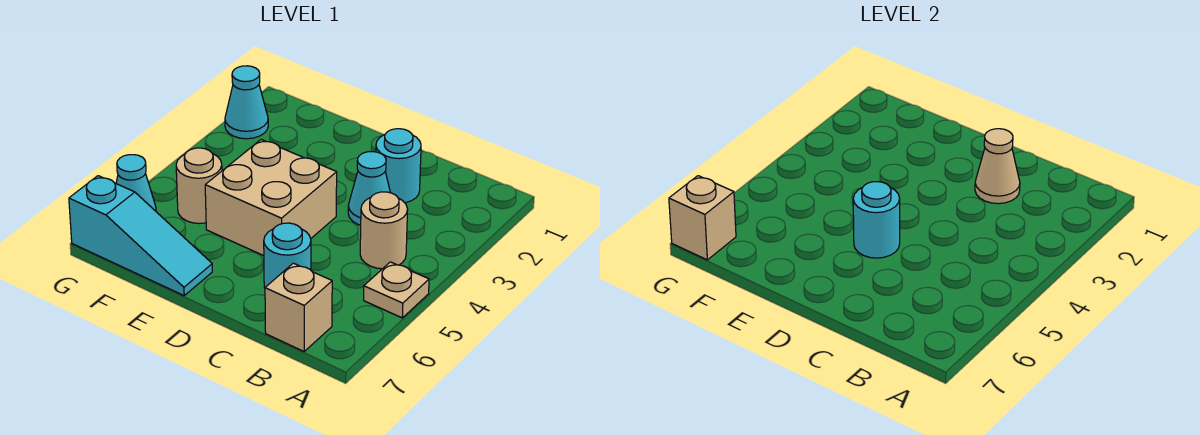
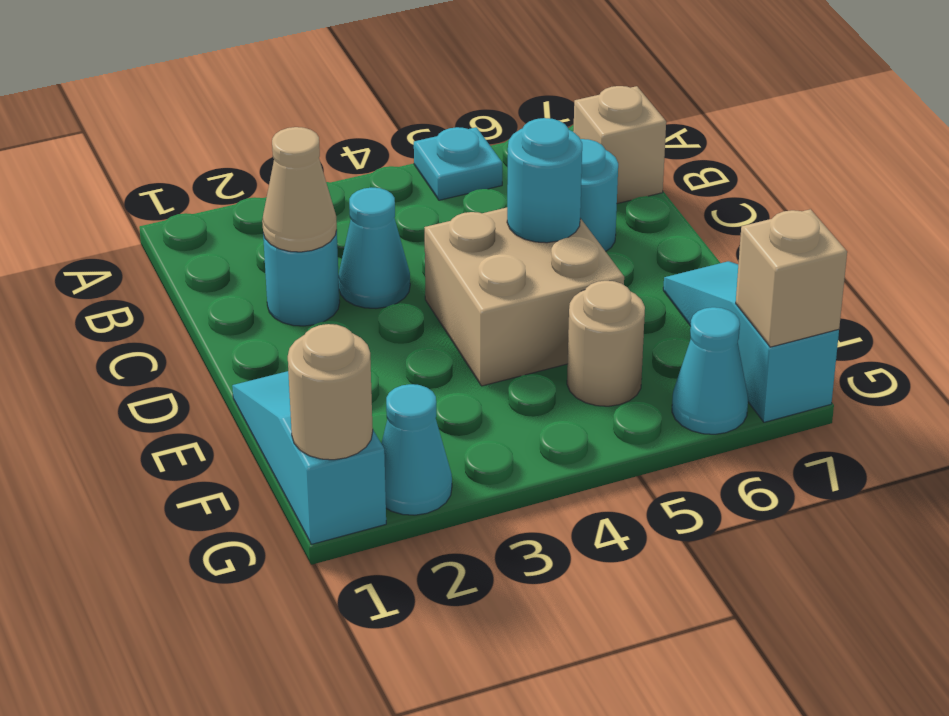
tan plate A5 level 1 -> cyan plate A5 level 1
tan round brick B4 level 1 -> tan round brick G1 level 2
none -> cyan slope E1:G1 level 1 top G

